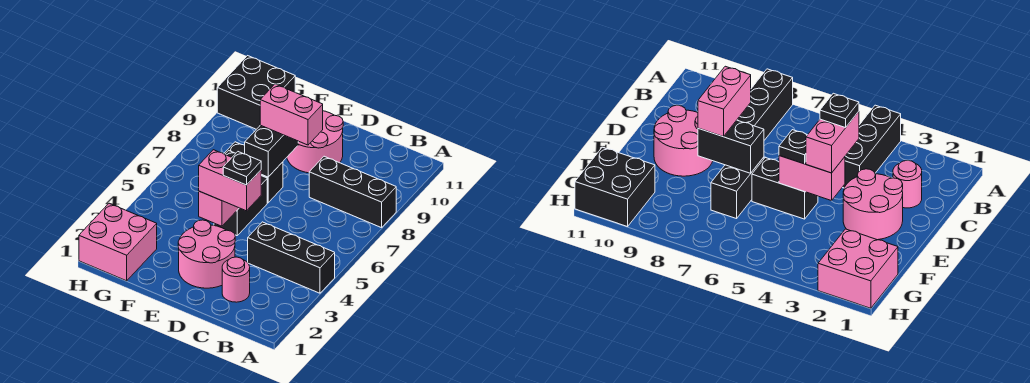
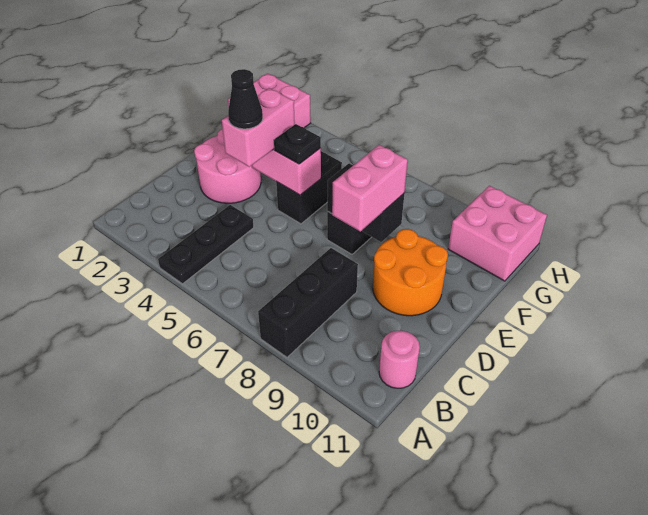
black brick A4:C4 level 1 -> black plate A4:C4 level 1
pink round brick C2 level 1 -> pink round brick B11 level 1
black plate D4 level 4 -> black cone D4 level 4
pink round brick D9:E10 level 1 -> orange round brick D9:E10 level 1
black brick E5:E6 level 1 -> black brick E5:F5 level 1
black brick G10:H11 level 1 -> pink brick G10:H11 level 1

